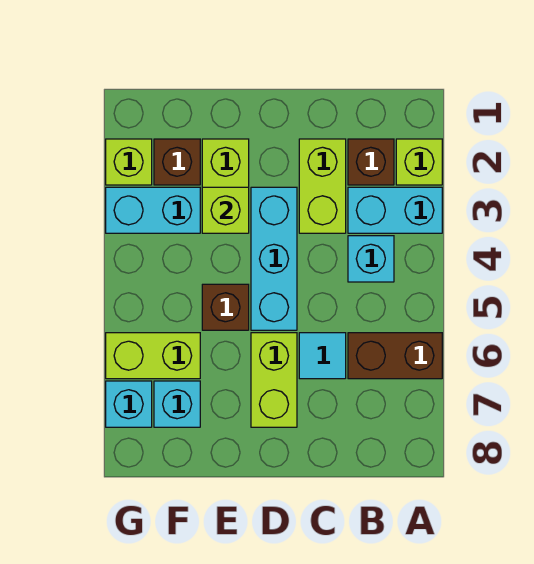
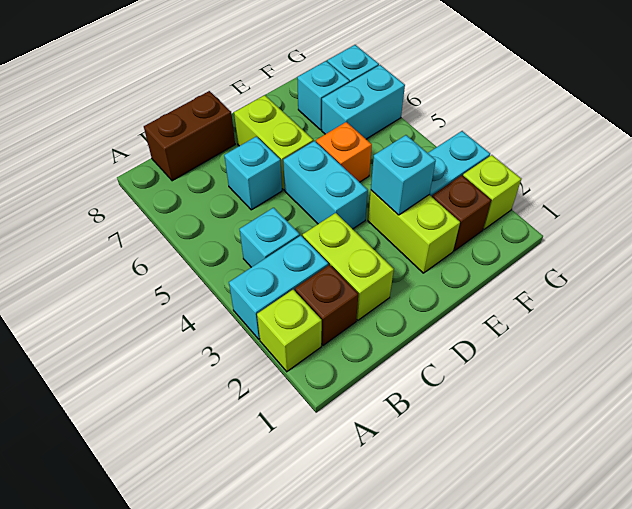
brown brick A6:B6 level 1 -> brown brick B8:C8 level 1
cyan tile C6 level 1 -> cyan brick C6 level 1
cyan brick D3:D5 level 1 -> cyan brick D4:D5 level 1
lime brick E3 level 2 -> cyan brick E3 level 2
brown brick E5 level 1 -> orange brick E5 level 1
lime brick F6:G6 level 1 -> cyan brick F6:G6 level 1

